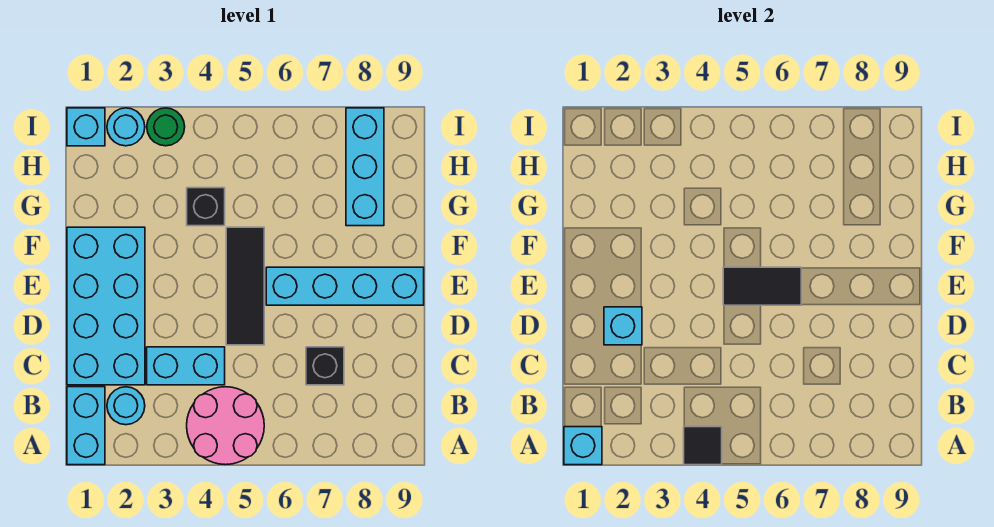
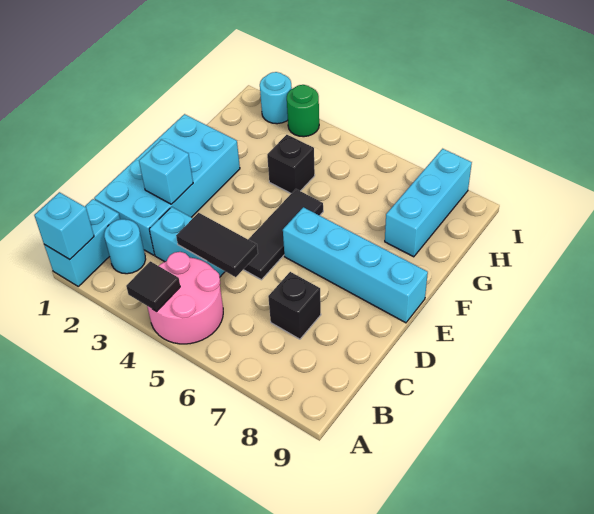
black tile E5:E6 level 2 -> black tile C4:C5 level 2
cyan brick I1 level 1 -> none

